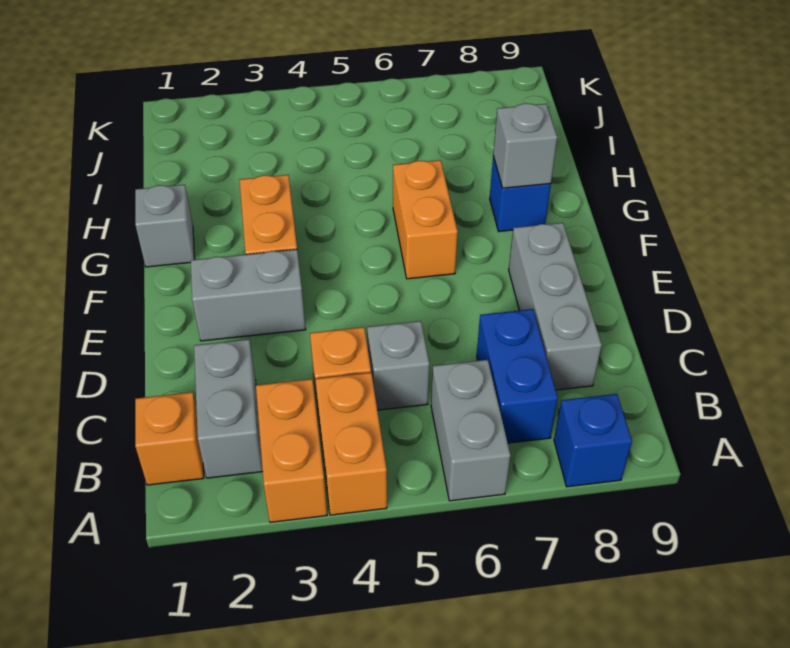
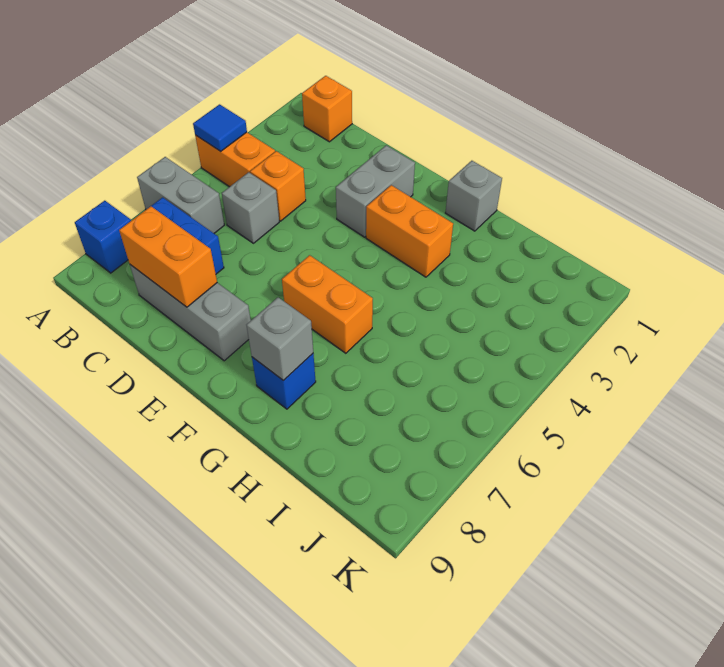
orange brick A3:B3 level 1 -> orange brick C8:D8 level 2
none -> blue tile A4 level 2
grey brick B2:C2 level 1 -> none

